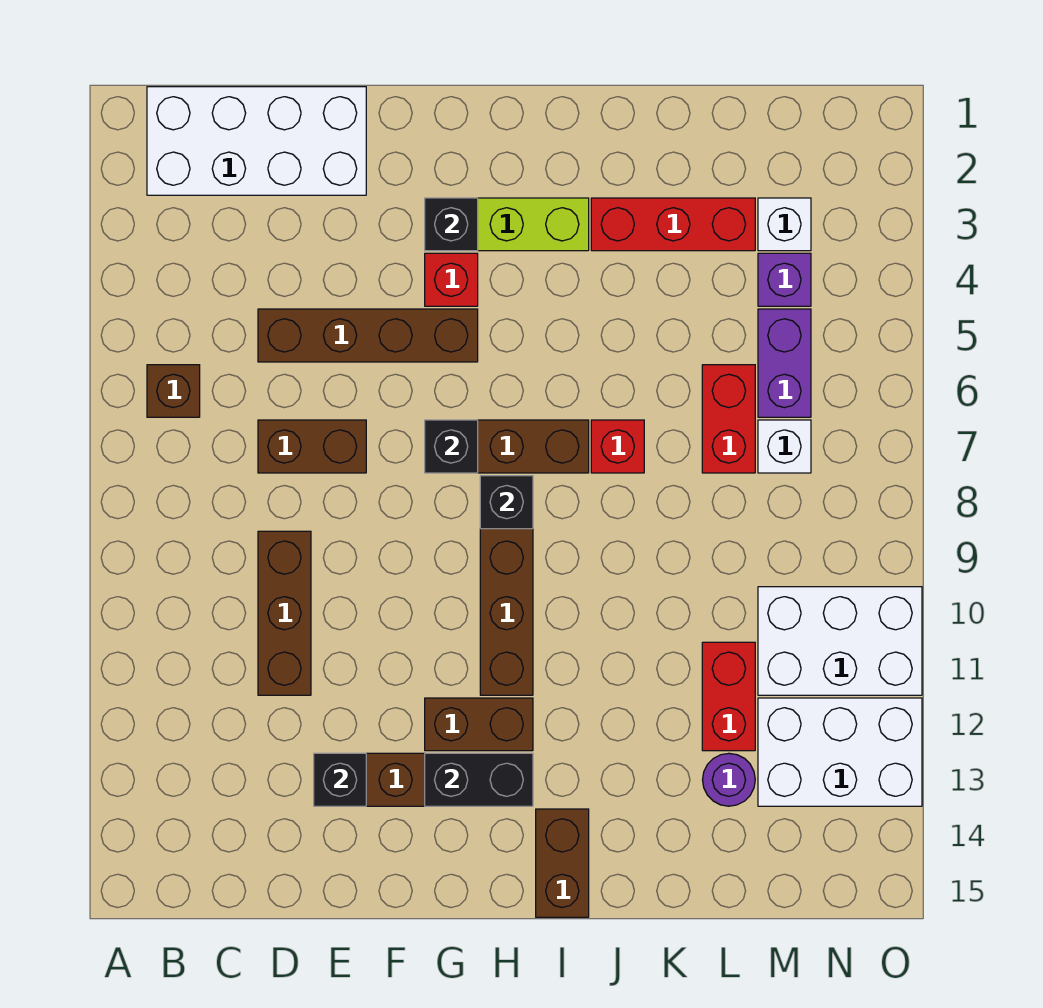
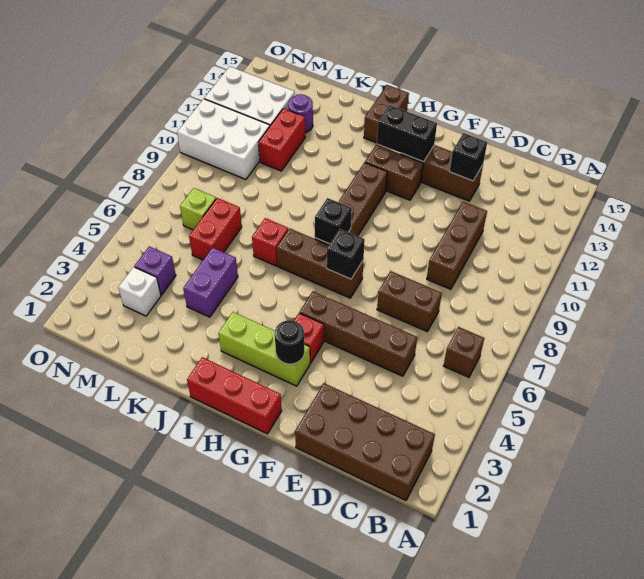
white brick B1:E2 level 1 -> brown brick B1:E2 level 1
black brick G3 level 2 -> black round brick G3 level 2
red brick J3:L3 level 1 -> red brick G1:I1 level 1
purple brick M5:M6 level 1 -> purple brick K4:K5 level 1
white brick M7 level 1 -> lime brick M7 level 1

